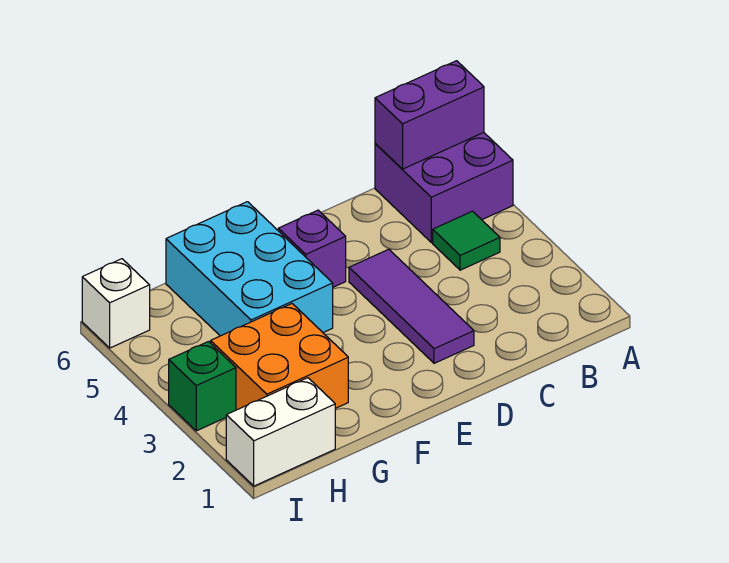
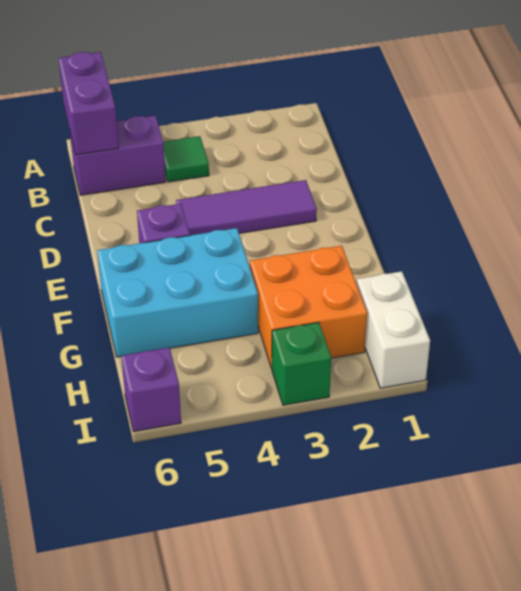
purple brick A5:B6 level 1 -> purple brick B5:B6 level 1
white brick I6 level 1 -> purple brick I6 level 1

